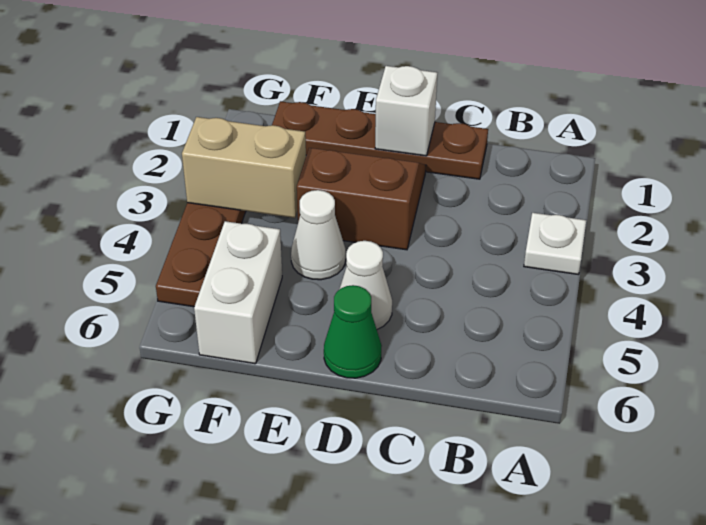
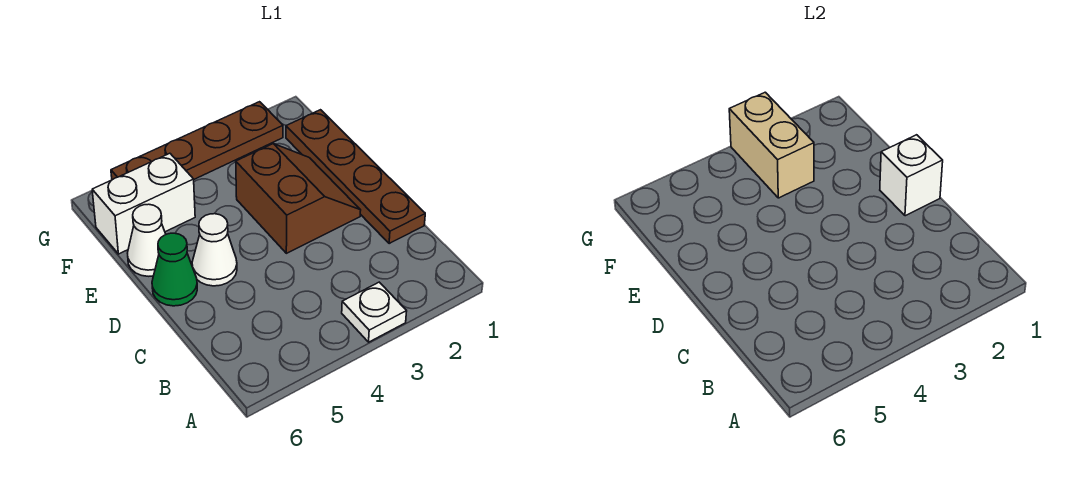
white cone E4 level 1 -> white cone E6 level 1

